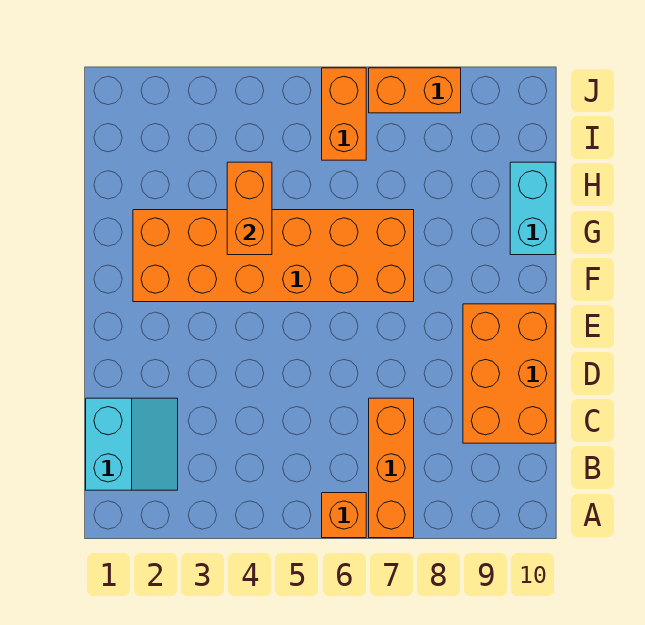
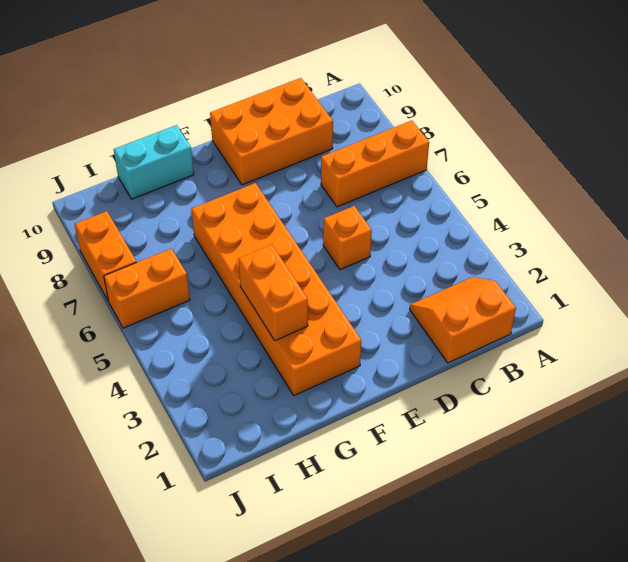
orange brick A6 level 1 -> orange brick D5 level 1
cyan slope B1:C2 level 1 top 1 -> orange slope B1:C2 level 1 top 1
orange brick G4:H4 level 2 -> orange brick G3:G4 level 2

